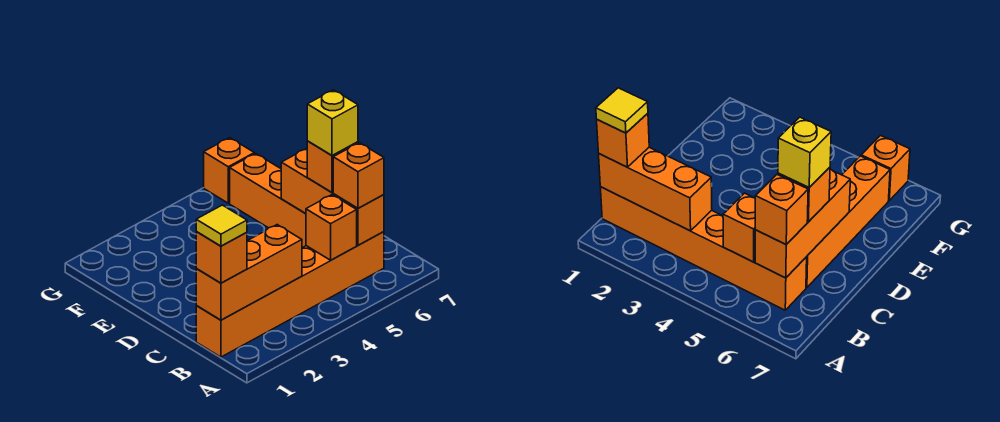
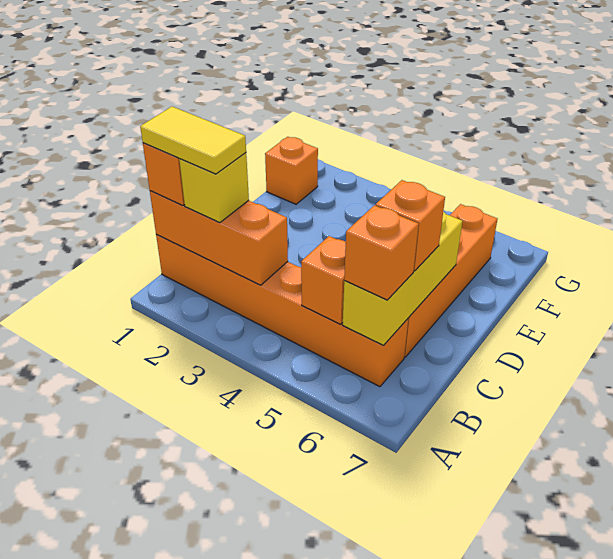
yellow tile B1 level 4 -> yellow tile B1:B2 level 4
orange brick B6:D6 level 2 -> yellow brick B6:D6 level 2
yellow brick C6 level 4 -> yellow brick B2 level 3
orange brick G6 level 1 -> orange brick F1 level 1

